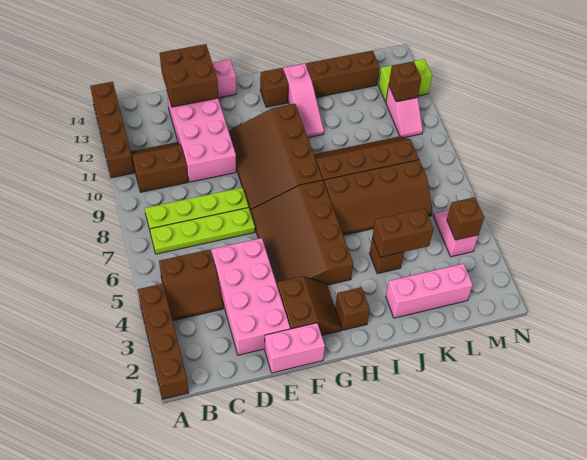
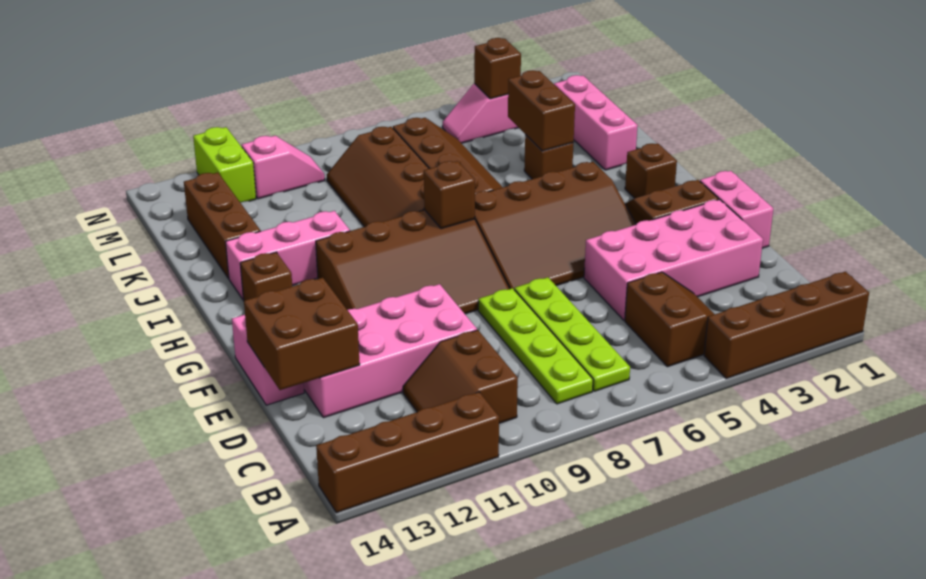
pink slope I11:I13 level 1 top 13 -> pink brick I11:I13 level 1
brown brick M11 level 2 -> brown brick H8 level 2

